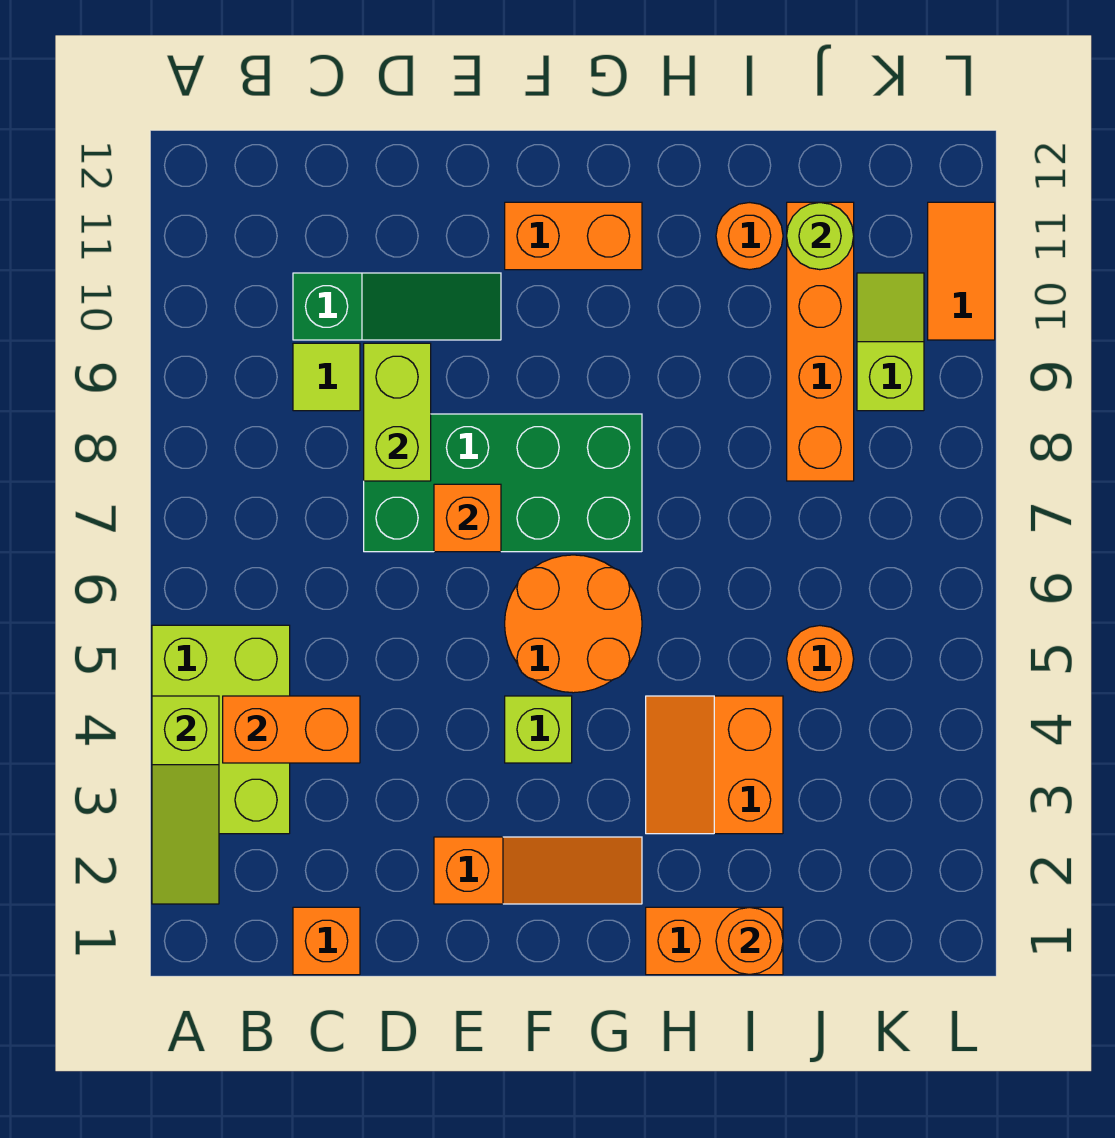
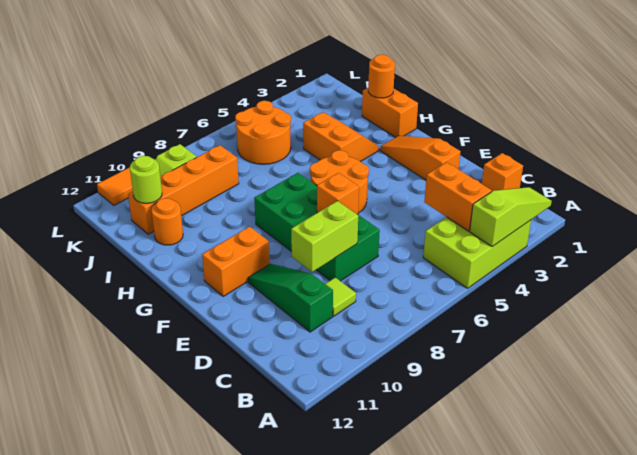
lime brick F4 level 1 -> none
orange brick F11:G11 level 1 -> orange brick F10:F11 level 1
orange slope H3:I4 level 1 top I -> orange slope H3:I4 level 1 top 4
orange round brick J5 level 1 -> orange round brick J5:K6 level 1

